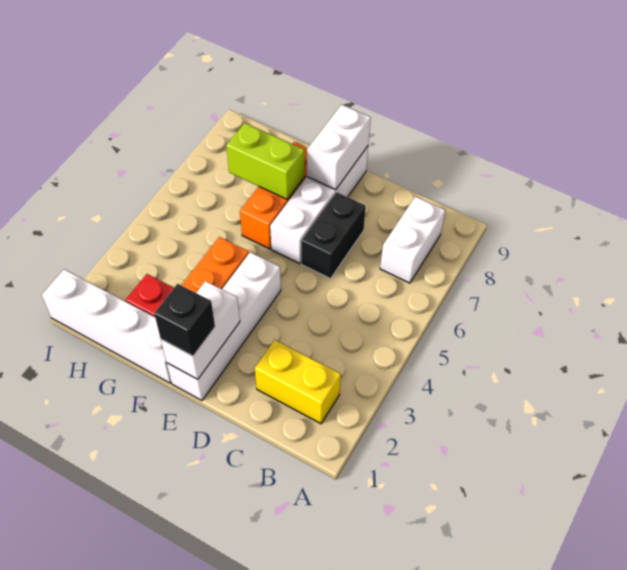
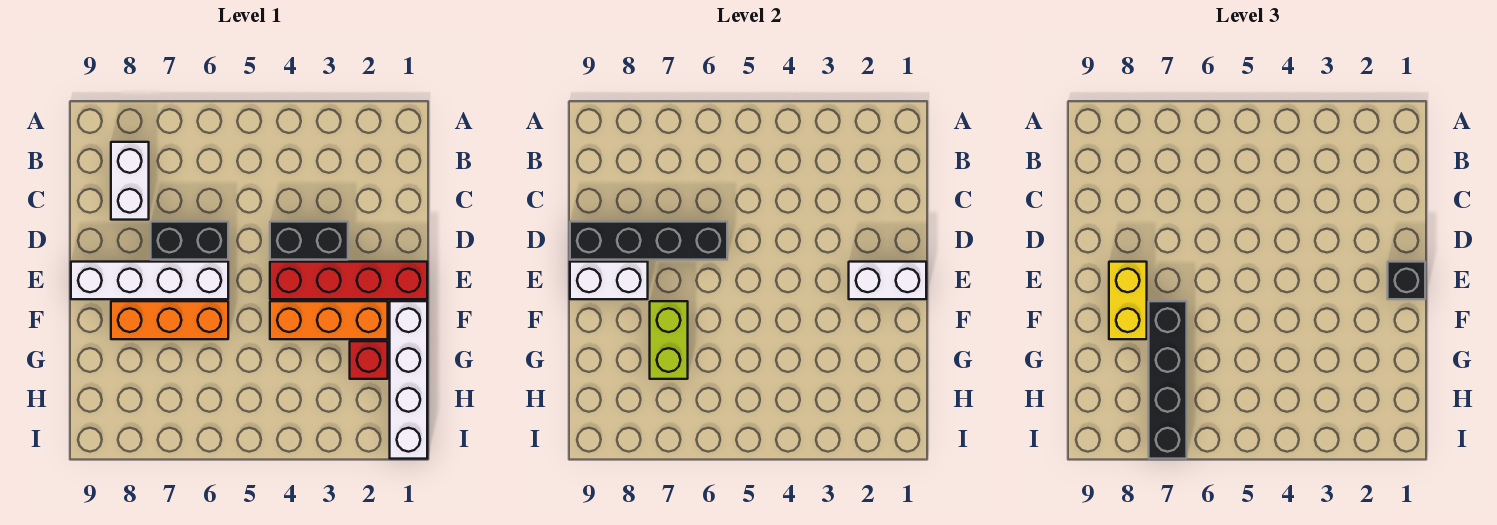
yellow brick B2:C2 level 1 -> yellow brick E8:F8 level 3
white brick B7:B8 level 1 -> white brick B8:C8 level 1
none -> black brick D3:D4 level 1
none -> black brick D6:D9 level 2
white brick E1:E4 level 1 -> red brick E1:E4 level 1
none -> black brick F7:I7 level 3

